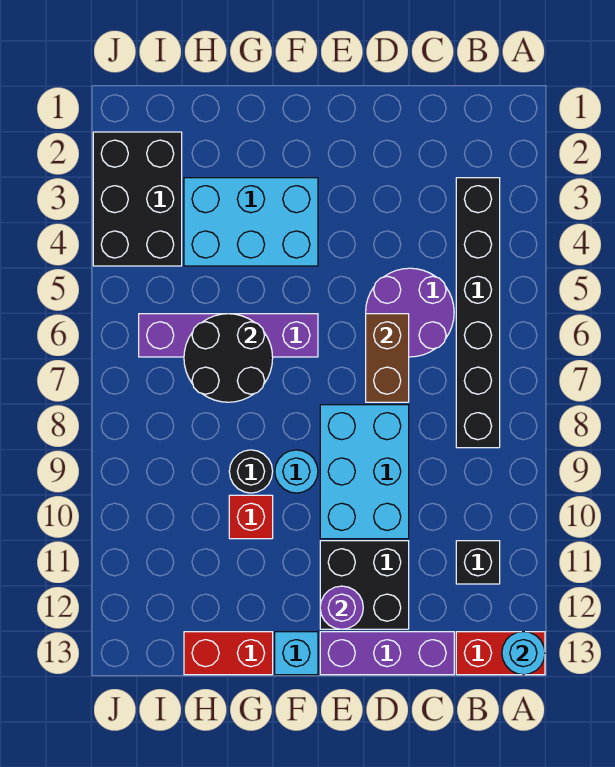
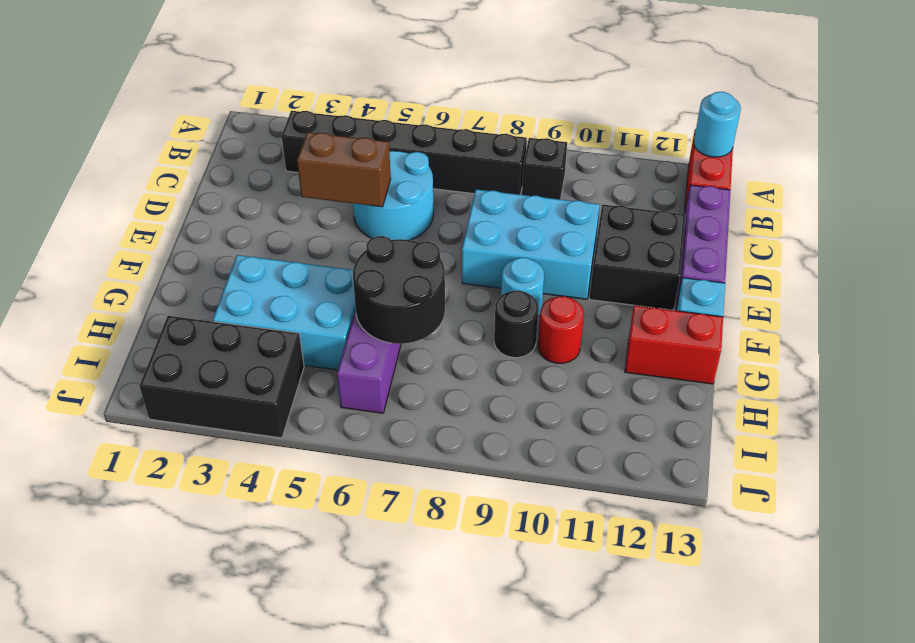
black brick B11 level 1 -> black brick B9 level 1
purple round brick C5:D6 level 1 -> cyan round brick C5:D6 level 1
brown brick D6:D7 level 2 -> brown brick D4:D5 level 2
purple round brick E12 level 2 -> none
cyan brick F3:H4 level 1 -> cyan brick G3:H5 level 1
red brick G10 level 1 -> red round brick G10 level 1
red brick G13:H13 level 1 -> red brick G12:G13 level 1

